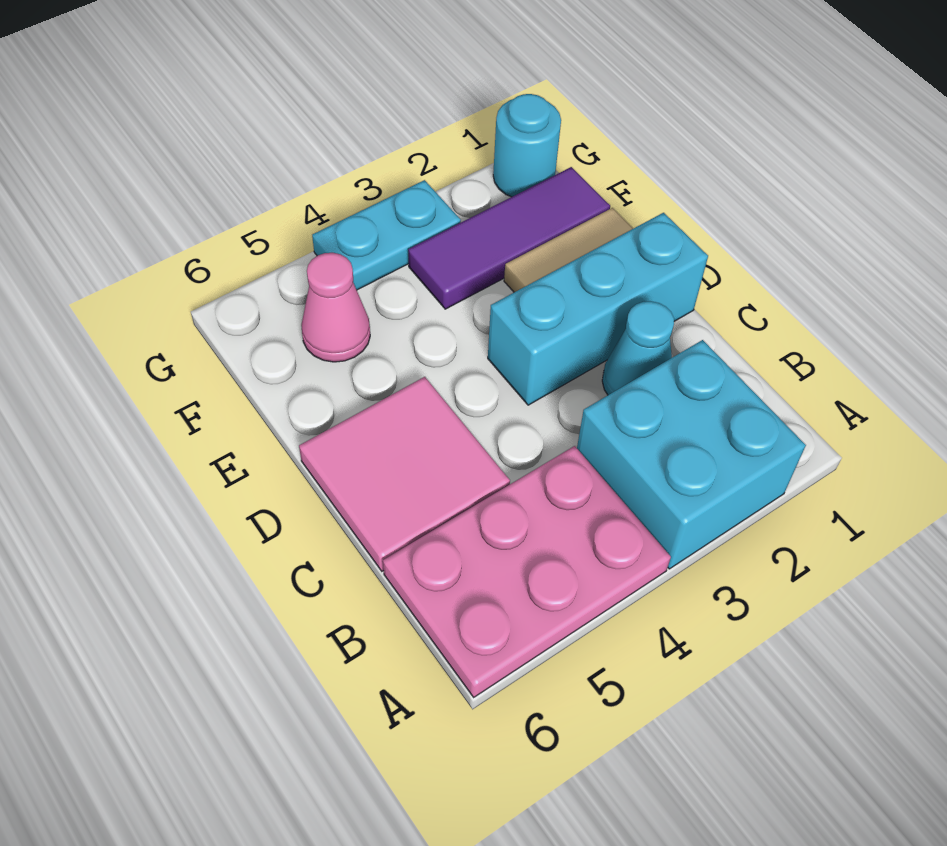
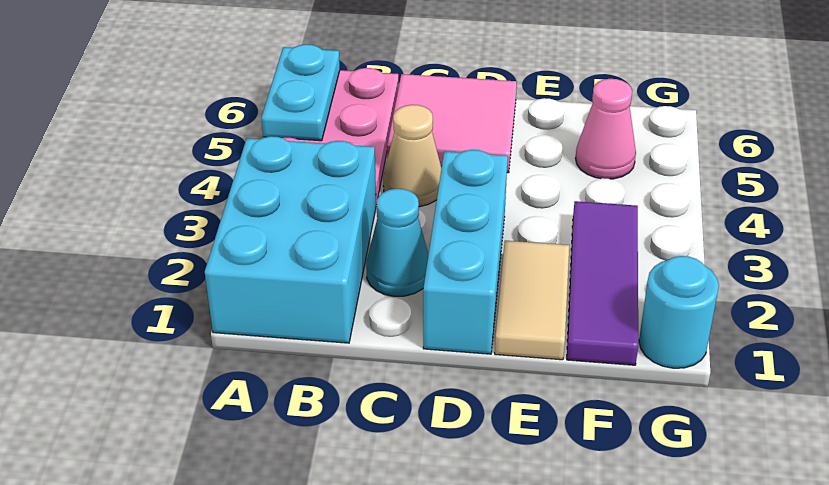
cyan brick A2:B3 level 1 -> cyan brick A1:B3 level 1
none -> tan cone C4 level 1
cyan plate G3:G4 level 1 -> cyan plate A5:A6 level 2

